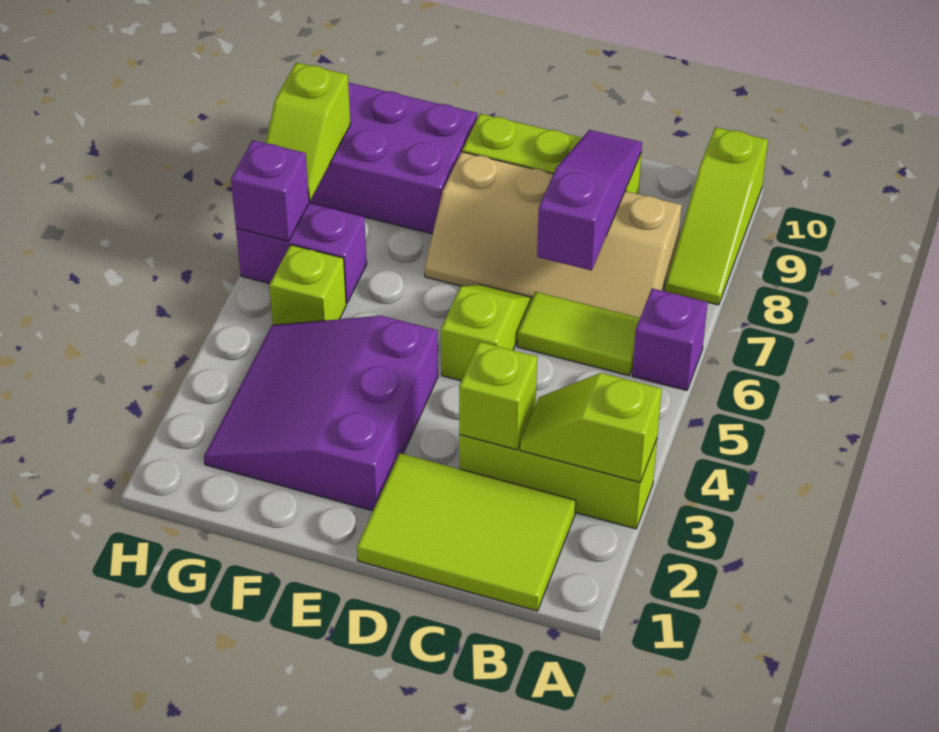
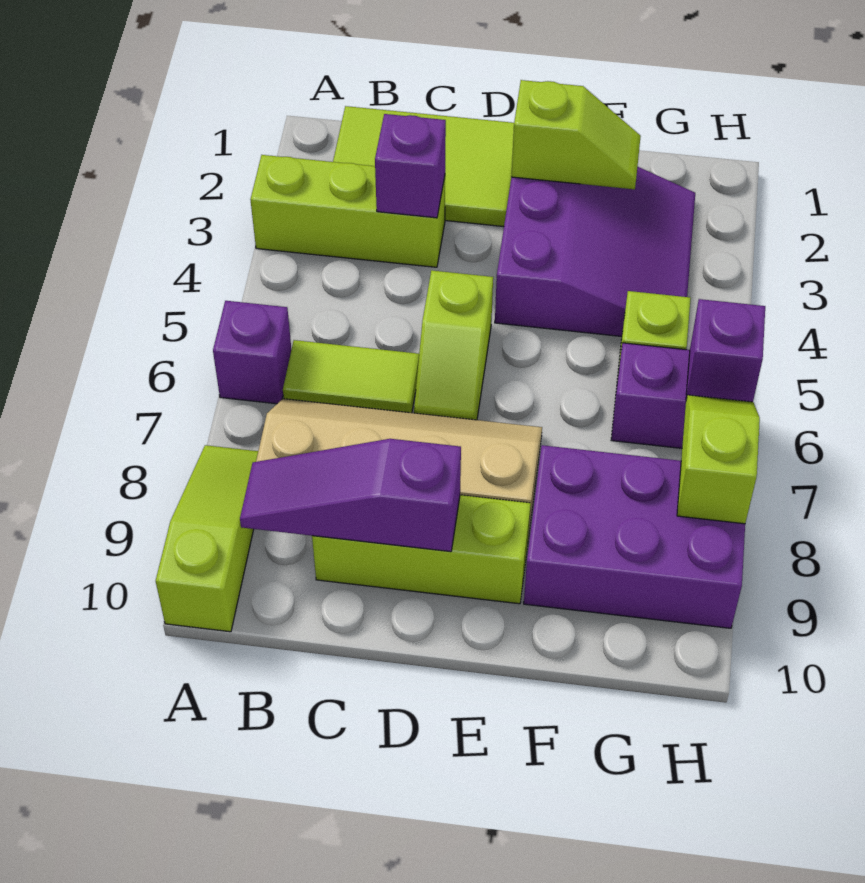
lime slope A3:B3 level 2 top A -> lime slope E2:F2 level 2 top E
lime brick C3 level 2 -> purple brick C3 level 2
purple slope C7:C9 level 2 top 7 -> purple slope B9:D9 level 2 top D

